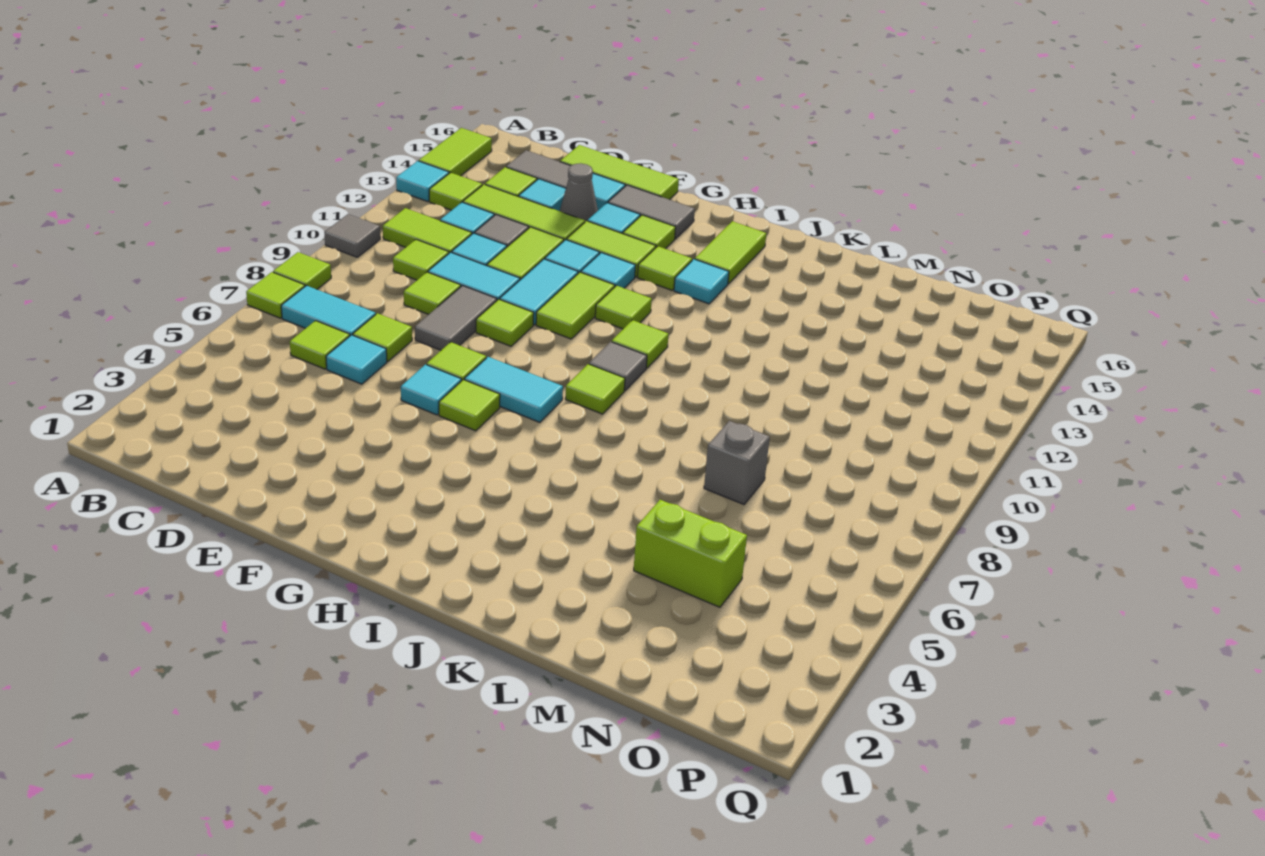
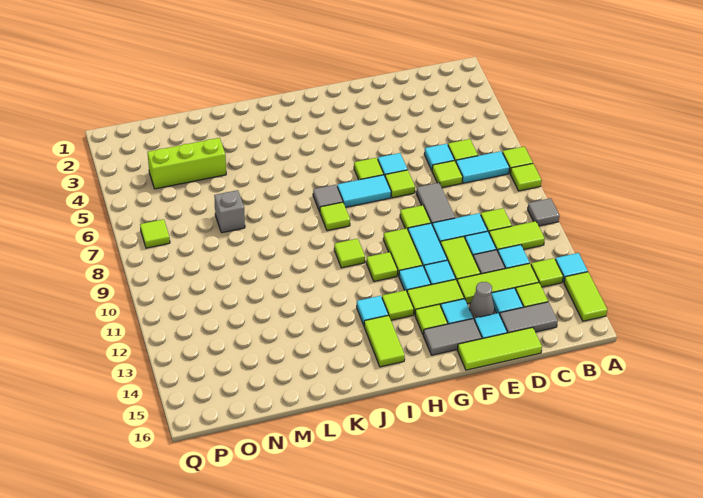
lime tile D9 level 1 -> lime tile P7 level 1
grey tile I9 level 1 -> grey tile I7 level 1
lime brick M4:N4 level 1 -> lime brick M4:O4 level 1

